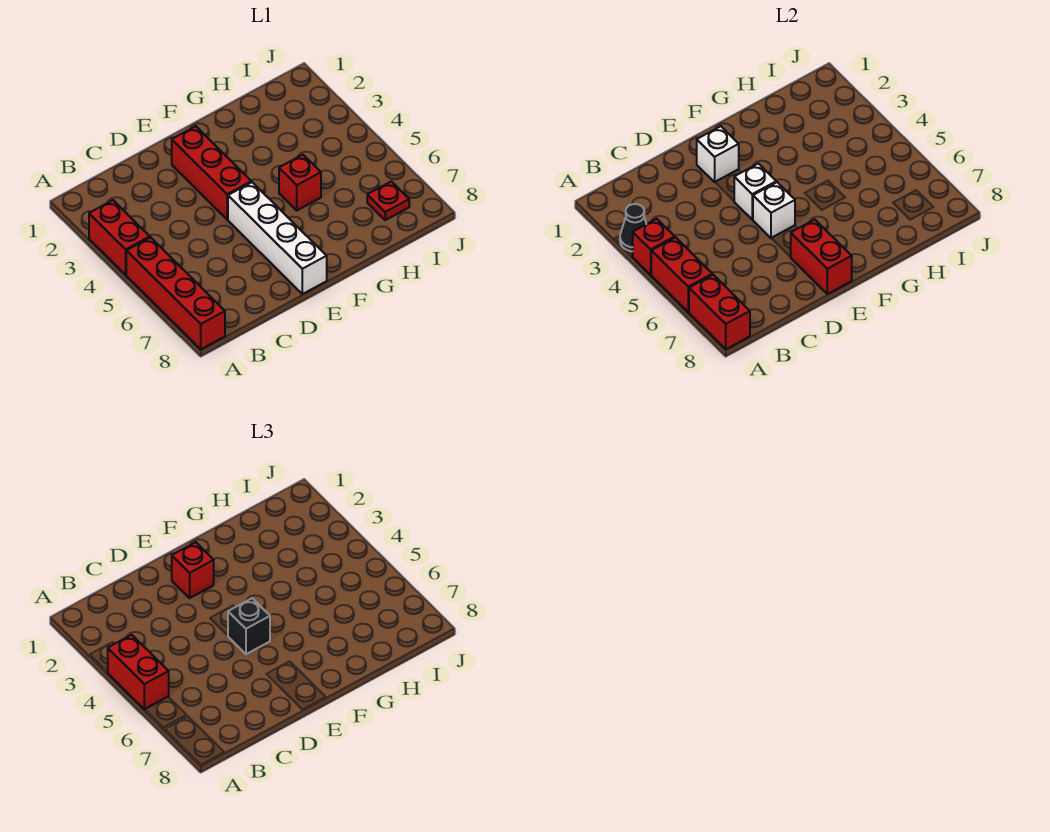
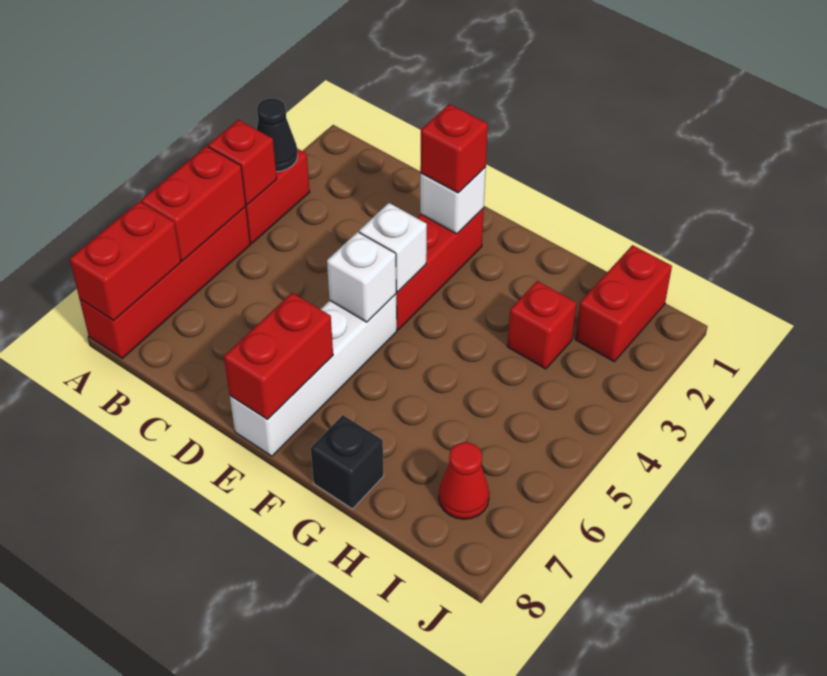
red brick A4:A5 level 3 -> red brick I1:I2 level 1
black brick E5 level 3 -> black brick G8 level 1
red brick G5 level 1 -> red brick H3 level 1
red plate I7 level 1 -> red cone I7 level 1

